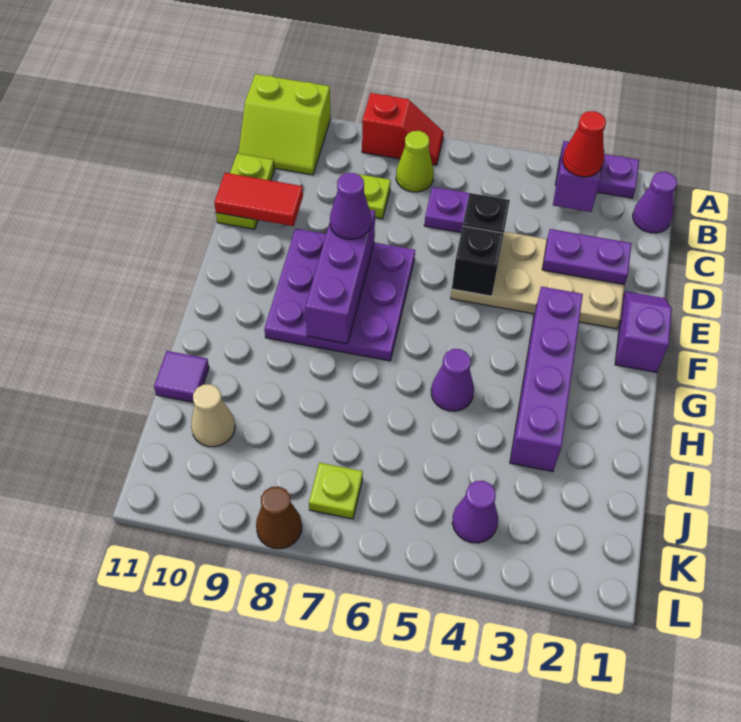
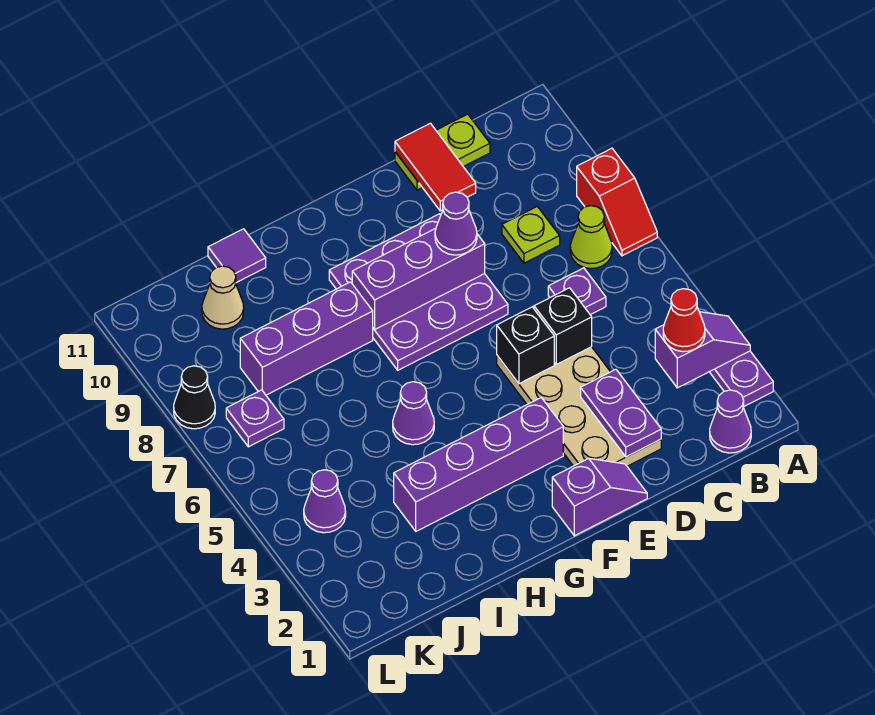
lime slope A10:B11 level 1 top A -> none
none -> purple brick H8:J8 level 1
lime plate K7 level 1 -> purple plate K7 level 1
brown cone L8 level 1 -> black cone L8 level 1

